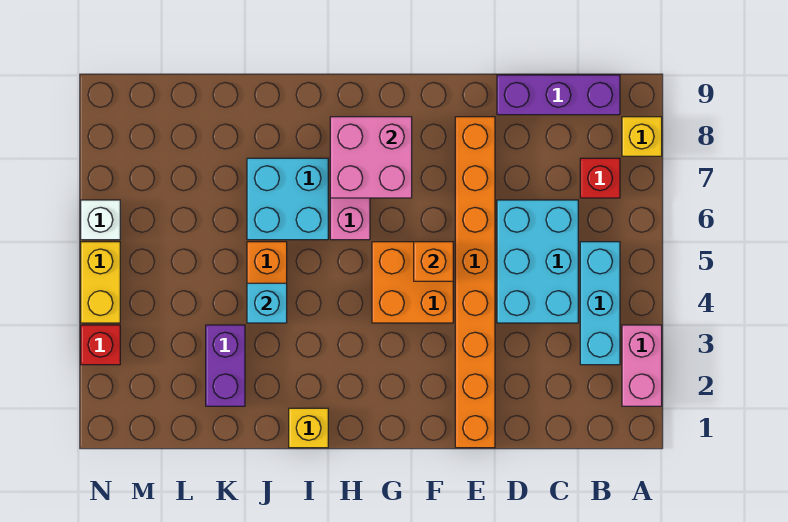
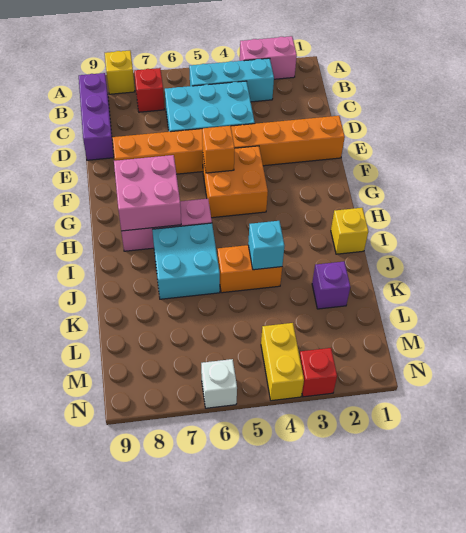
purple brick K2:K3 level 1 -> purple brick K2 level 1
yellow brick N4:N5 level 1 -> yellow brick M4:N4 level 1

